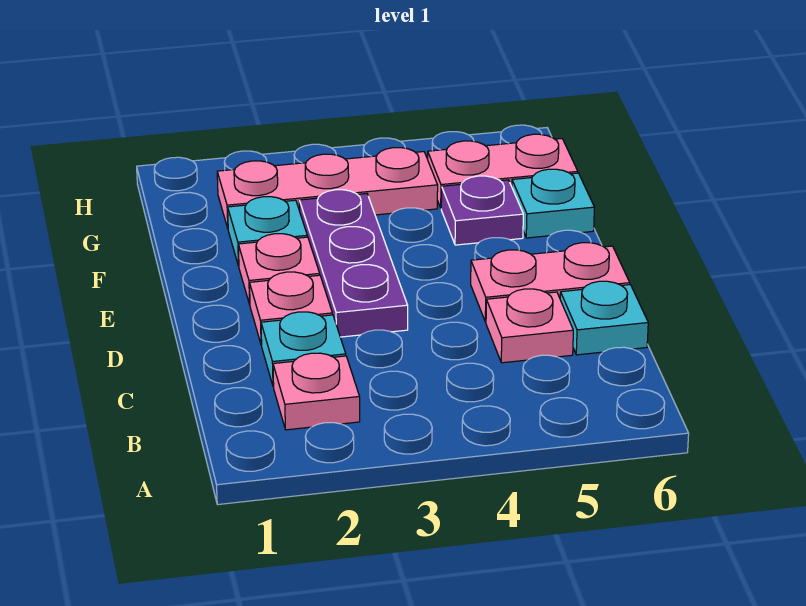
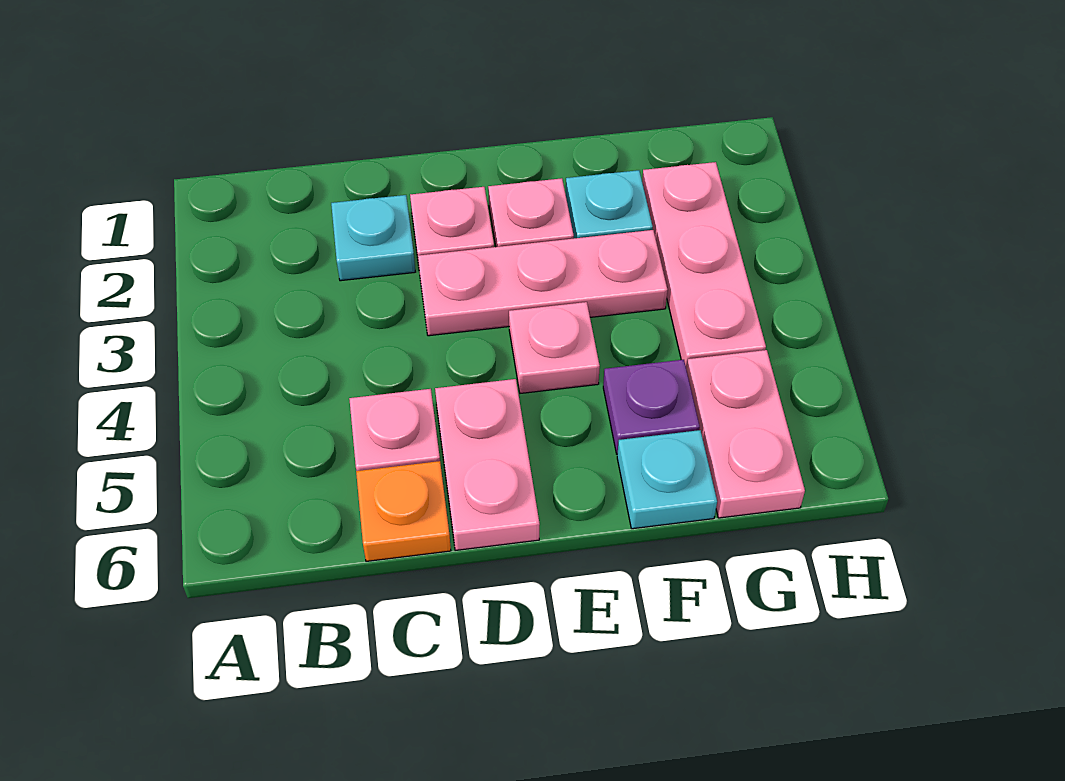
pink plate B2 level 1 -> pink plate E4 level 1
cyan plate C6 level 1 -> orange plate C6 level 1
purple plate D3:F3 level 1 -> pink plate D3:F3 level 1

